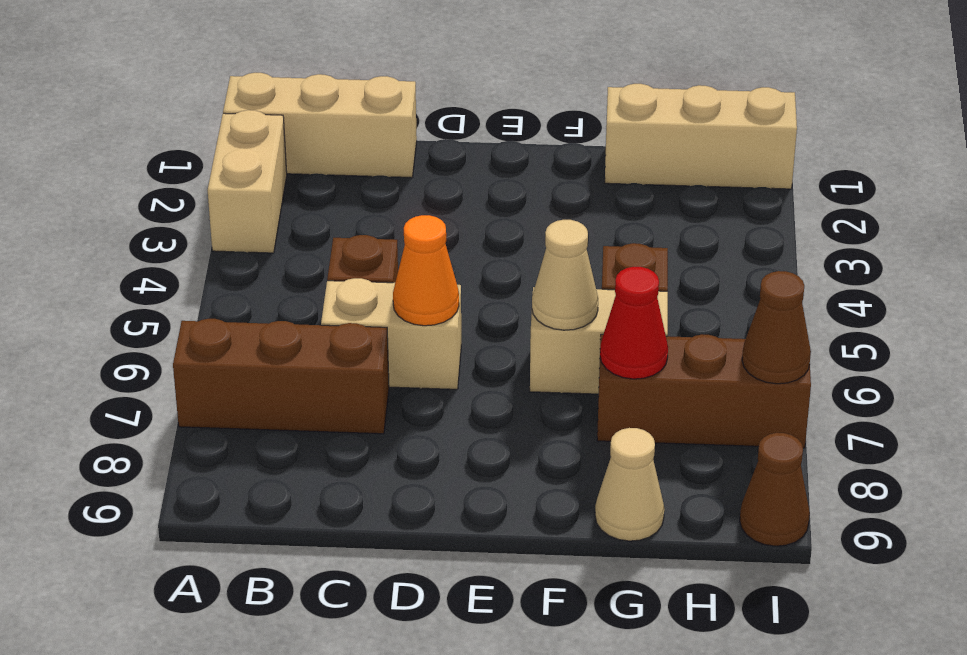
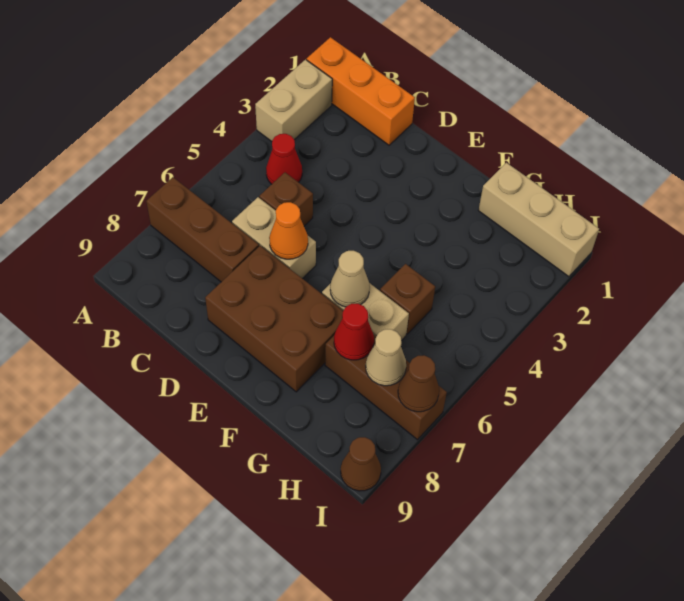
tan brick A1:C1 level 1 -> orange brick A1:C1 level 1
none -> red cone B4 level 1
none -> brown brick D7:F8 level 1
tan cone G9 level 1 -> tan cone H7 level 2

